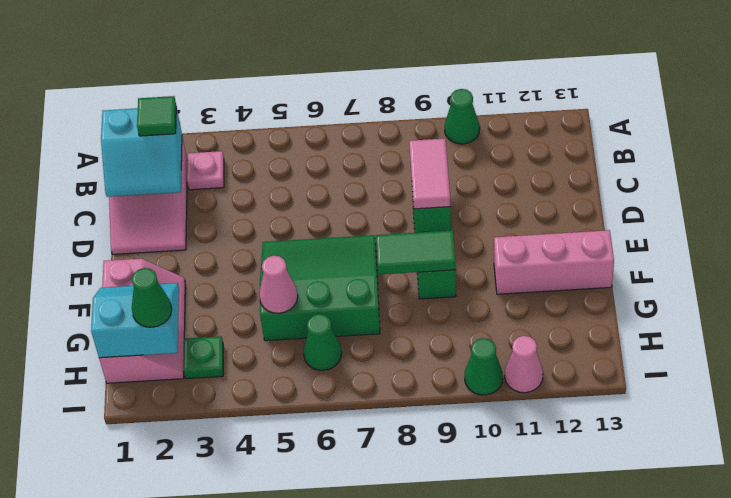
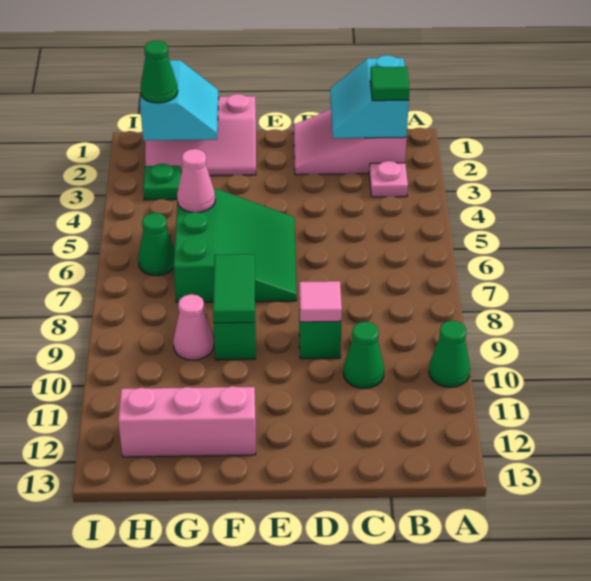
pink tile C9:D9 level 2 -> pink tile D9 level 2
pink brick F11:F13 level 1 -> pink brick F12:H12 level 1
green cone I10 level 1 -> green cone C10 level 1
pink cone I11 level 1 -> pink cone G9 level 1

